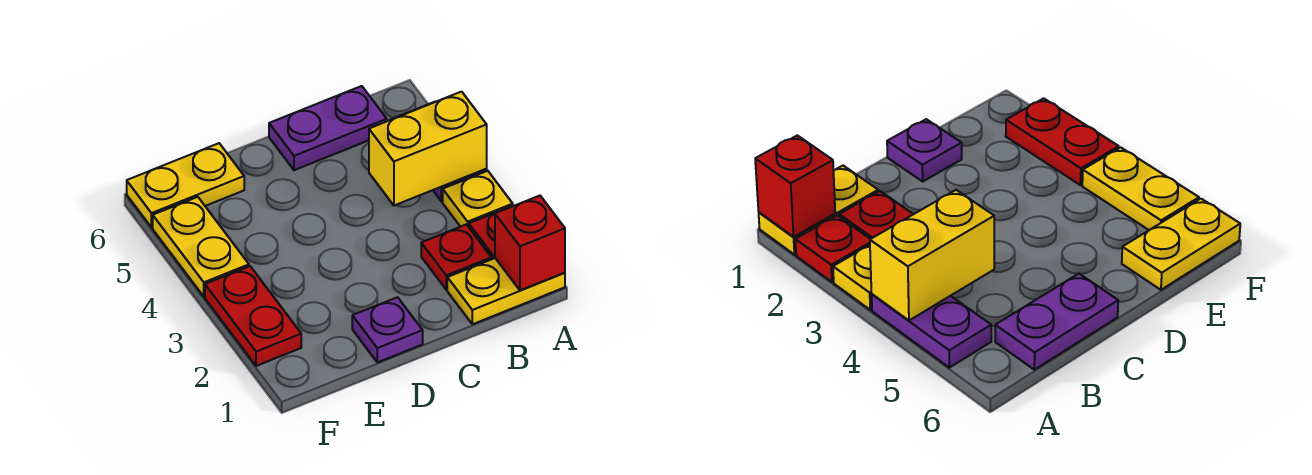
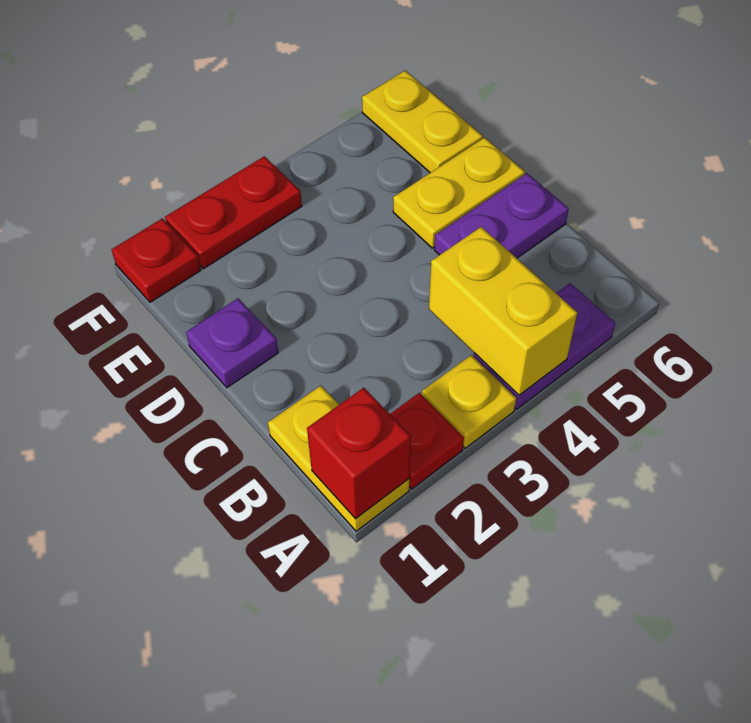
red plate B2 level 1 -> red plate F1 level 1
purple plate B6:C6 level 1 -> purple plate C5:C6 level 1
yellow plate F4:F5 level 1 -> yellow plate D5:D6 level 1

